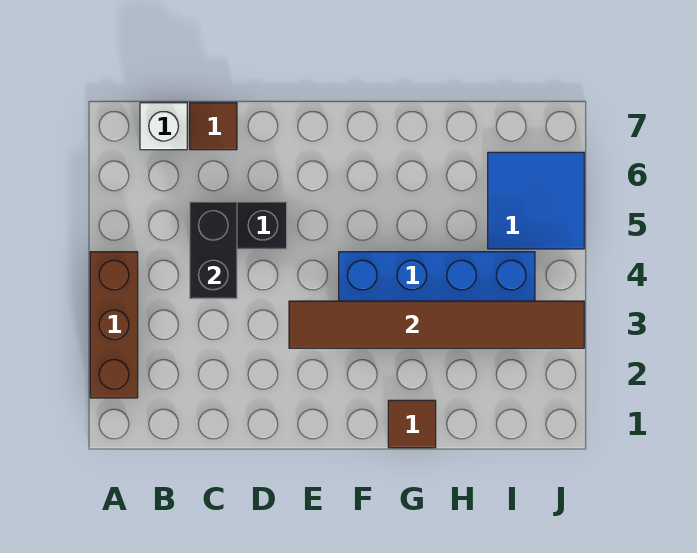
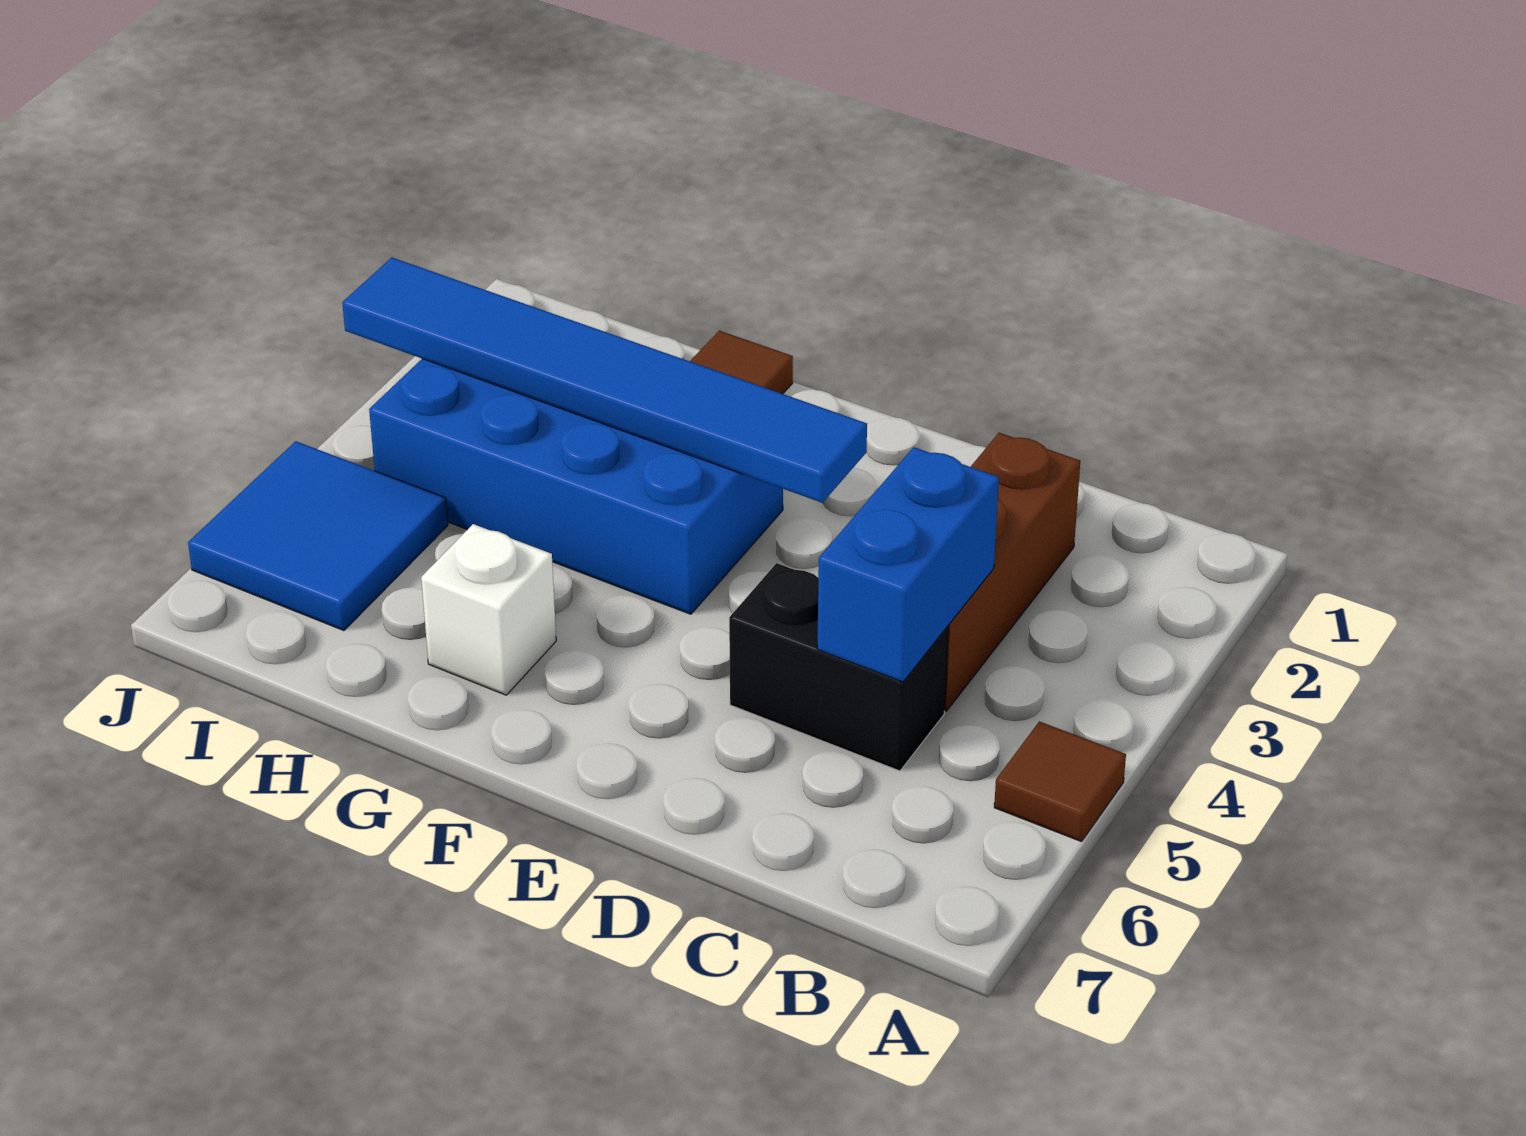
brown brick A2:A4 level 1 -> brown brick C2:C4 level 1
white brick B7 level 1 -> white brick G6 level 1
black brick C4:C5 level 2 -> blue brick C4:C5 level 2
brown tile C7 level 1 -> brown tile A5 level 1
brown tile E3:J3 level 2 -> blue tile E3:J3 level 2

